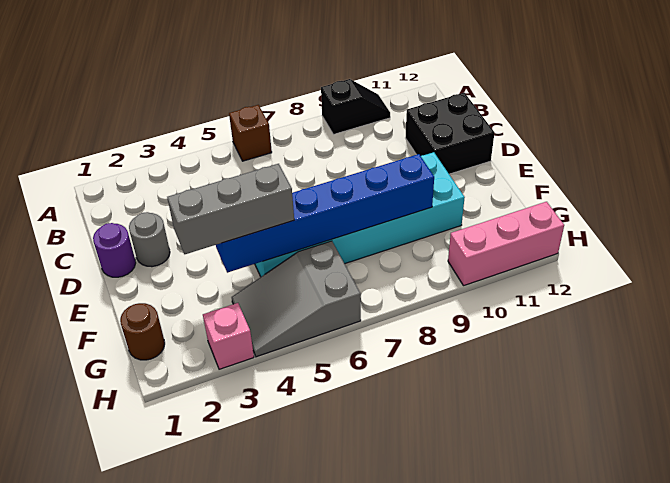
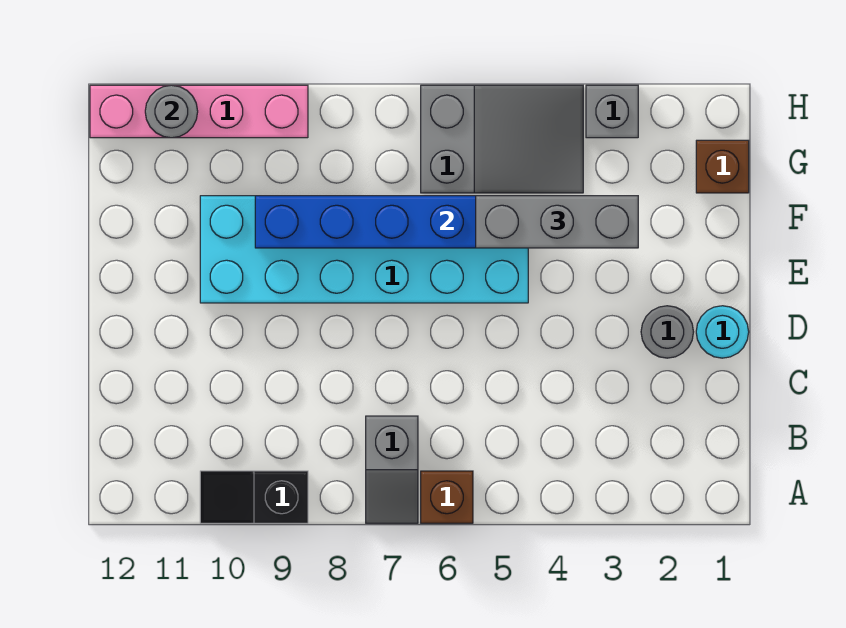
none -> grey slope A7:B7 level 1 top B
black brick C11:D12 level 1 -> none
purple round brick D1 level 1 -> cyan round brick D1 level 1
brown round brick G1 level 1 -> brown brick G1 level 1
pink brick H3 level 1 -> grey brick H3 level 1
pink brick H10:H12 level 1 -> pink brick H9:H12 level 1
none -> grey round brick H11 level 2

